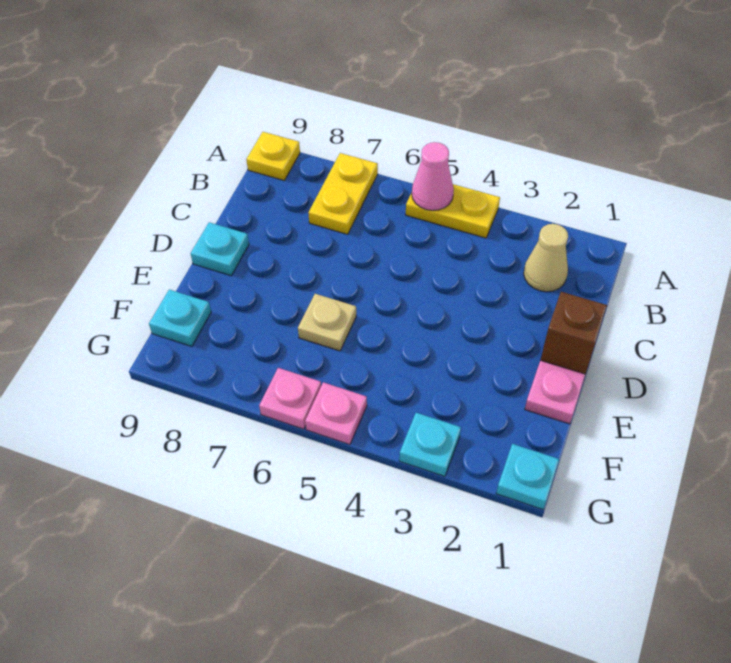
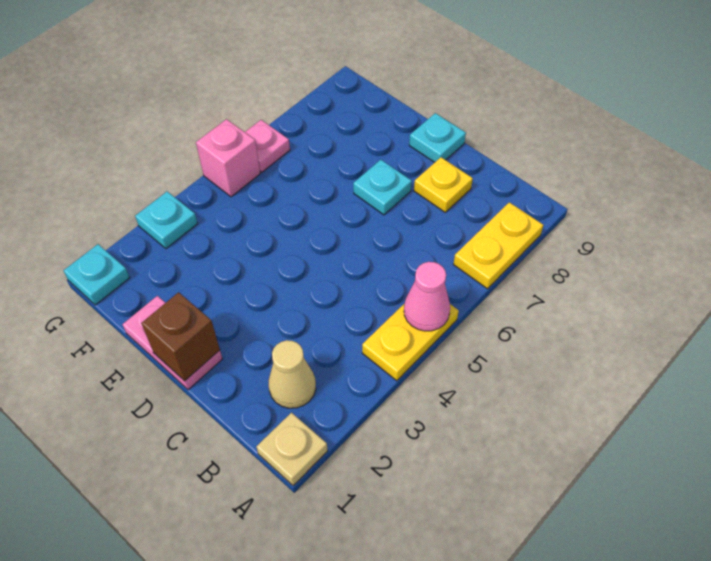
yellow plate A7:B7 level 1 -> yellow plate A7:A8 level 1
yellow plate A9 level 1 -> yellow plate C8 level 1
tan plate E6 level 1 -> tan plate A1 level 1
cyan plate F9 level 1 -> cyan plate D7 level 1
pink plate G5 level 1 -> pink brick G5 level 1

